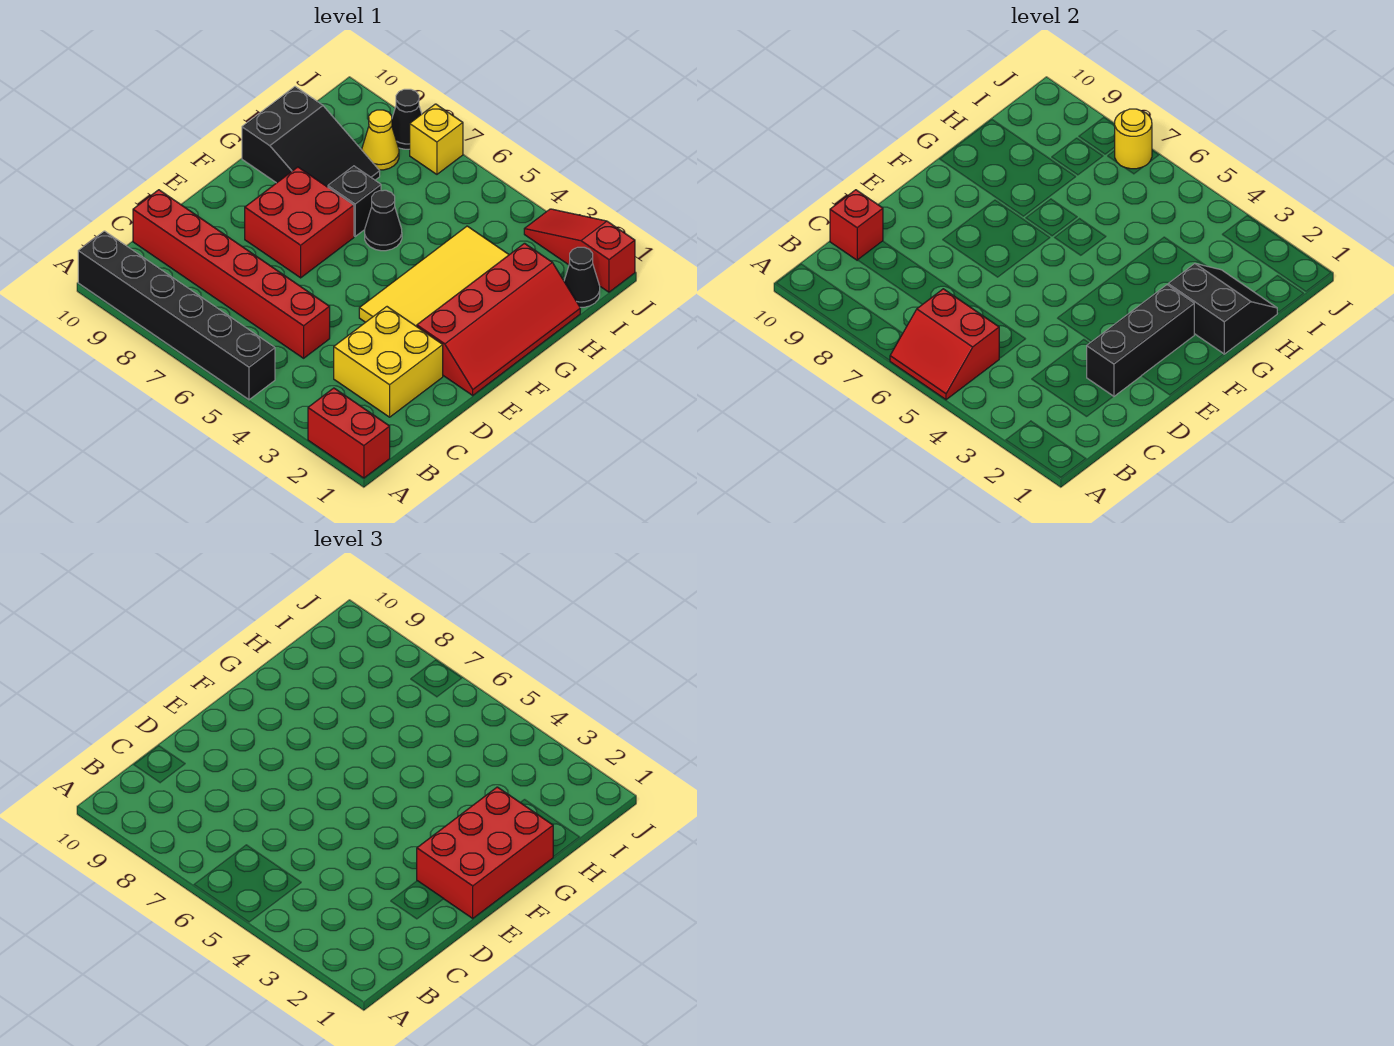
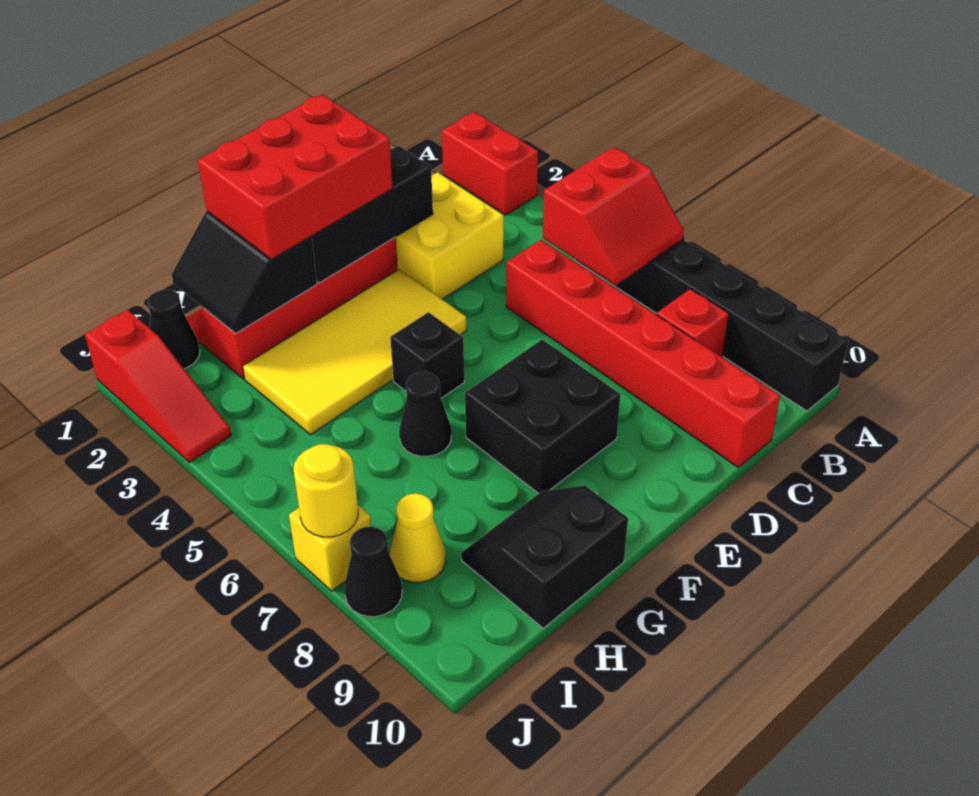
red slope A5:B6 level 2 top B -> red slope A5:B6 level 2 top 5
red brick C10 level 2 -> red brick B8 level 1
red brick E7:F8 level 1 -> black brick E7:F8 level 1
black brick G7 level 1 -> black brick F5 level 1
black slope G8:H10 level 1 top 10 -> black slope G9:H10 level 1 top 10

